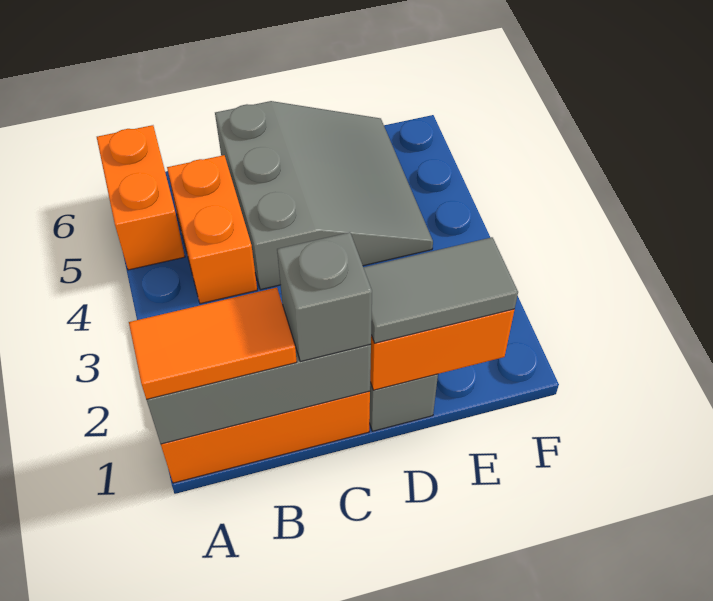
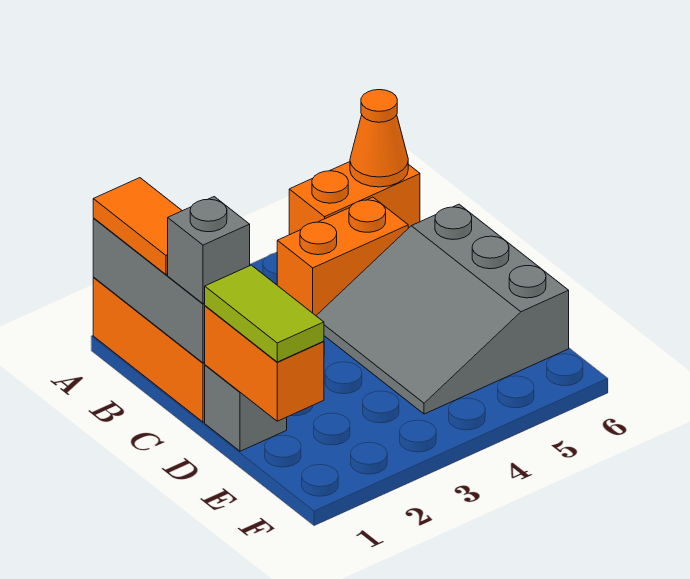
none -> orange cone A6 level 2
grey slope C4:E6 level 1 top C -> grey slope C4:E6 level 1 top 6
grey tile D1:E1 level 3 -> lime tile D1:E1 level 3

